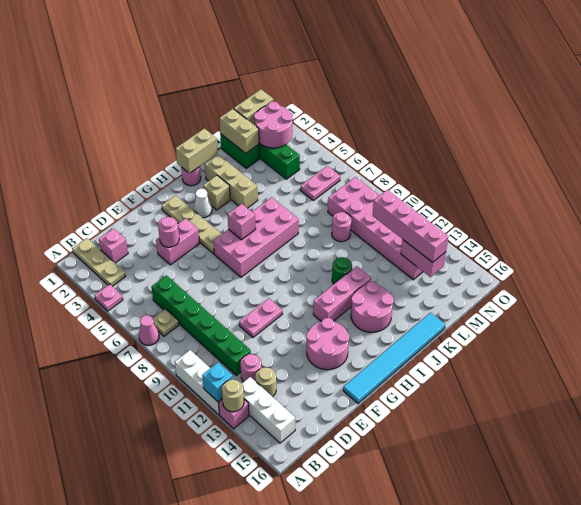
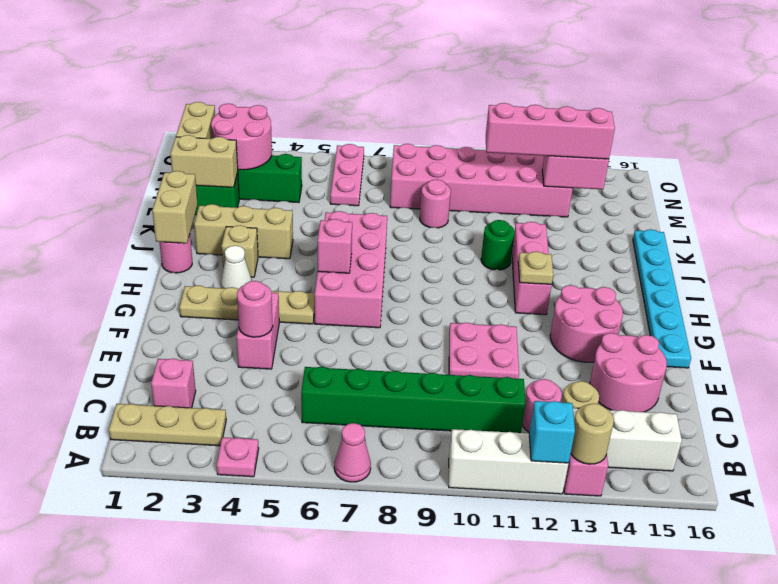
tan plate B7 level 1 -> tan plate H12 level 2
pink plate E10:F10 level 1 -> pink plate E10:F11 level 1
cyan tile F16:K16 level 1 -> cyan plate F16:K16 level 1
pink round brick I13:J14 level 1 -> pink round brick D14:E15 level 1
pink plate M6:N6 level 1 -> pink plate M6:O6 level 1

